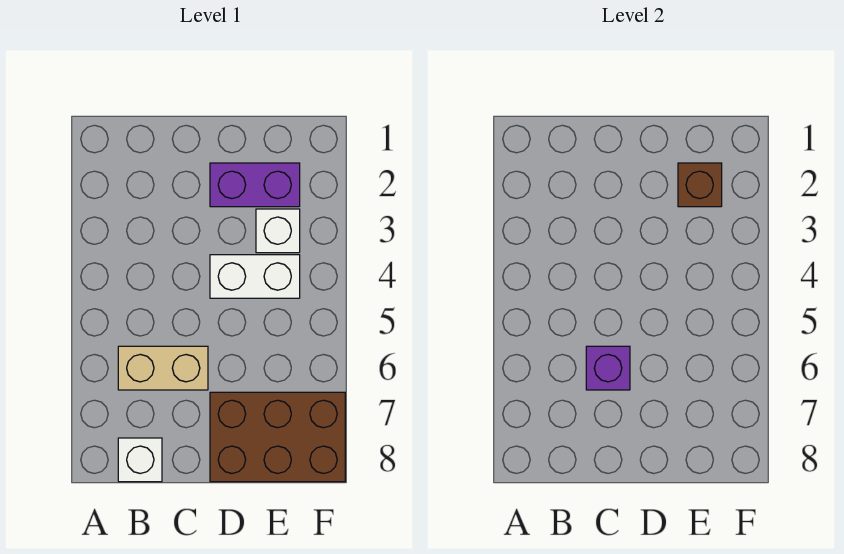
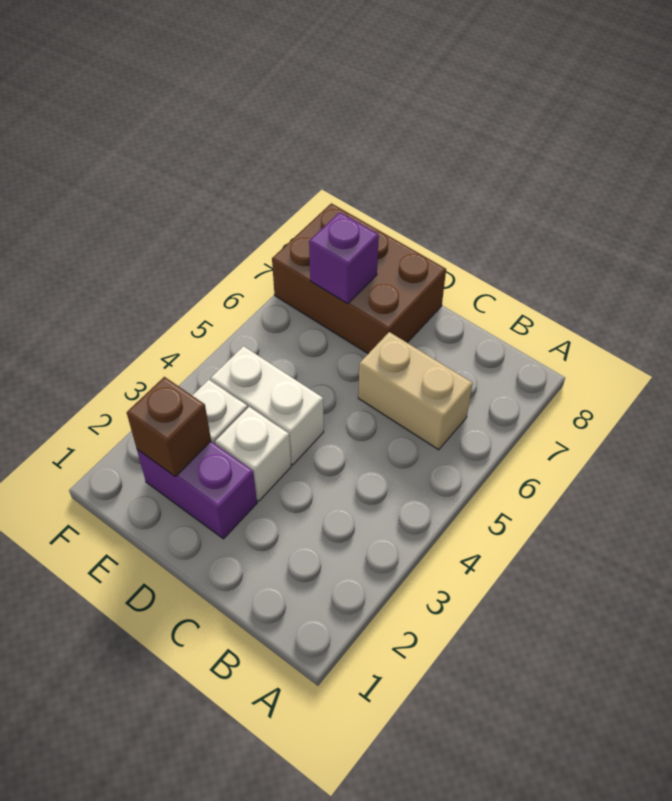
white brick B8 level 1 -> white brick D3 level 1
purple brick C6 level 2 -> purple brick E7 level 2

